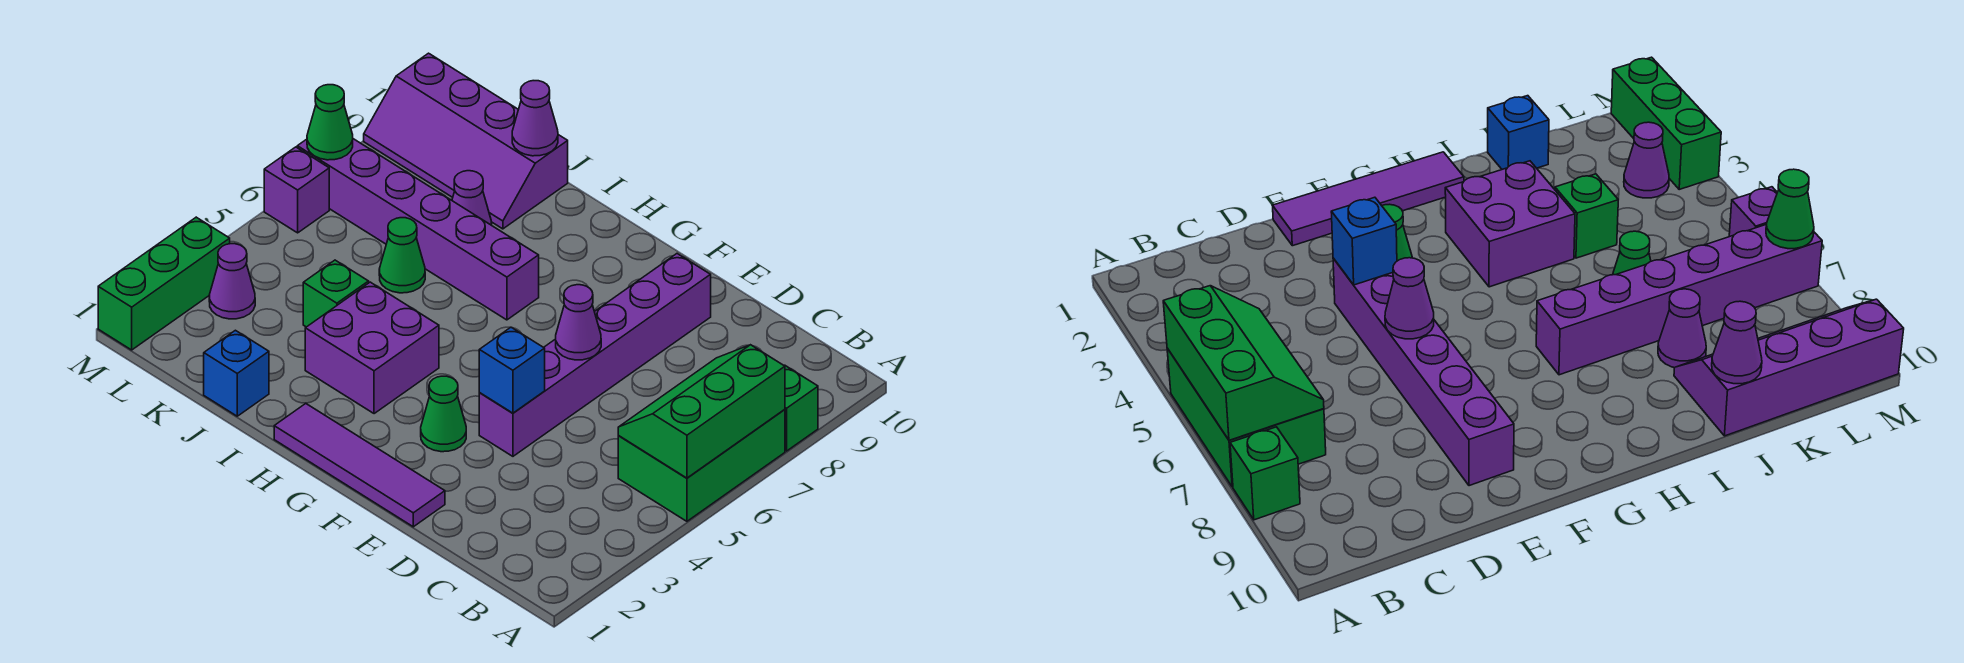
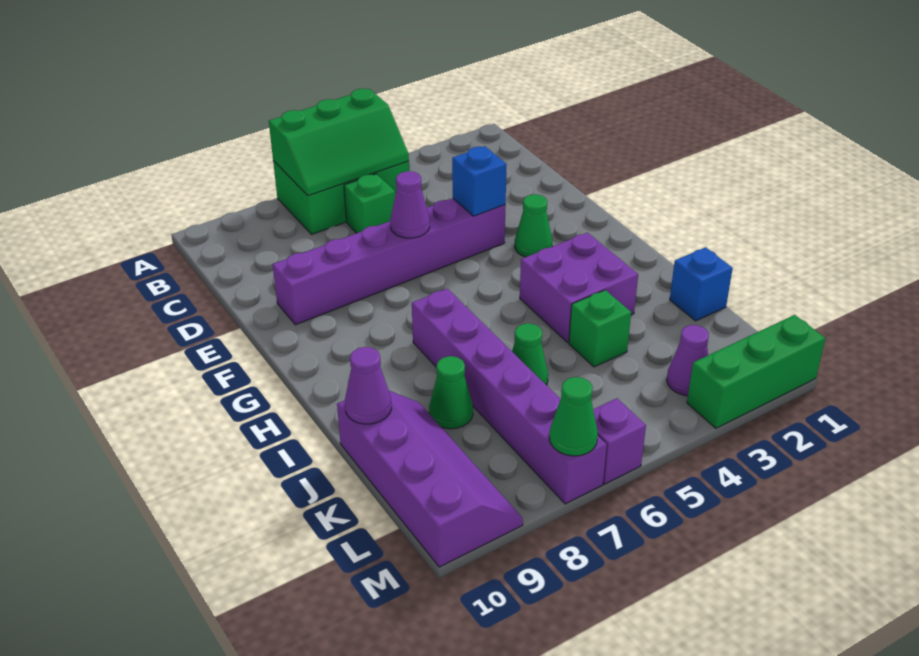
green brick A8 level 1 -> green brick C6 level 1
purple tile E1:H1 level 1 -> none
purple cone J8 level 1 -> green cone J8 level 1

